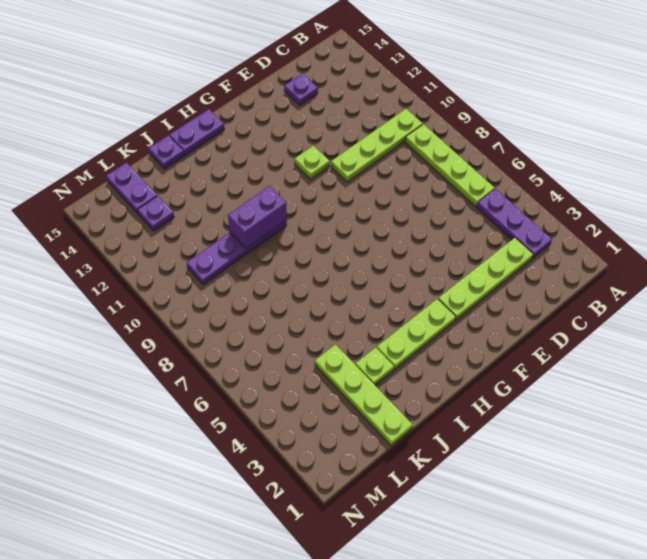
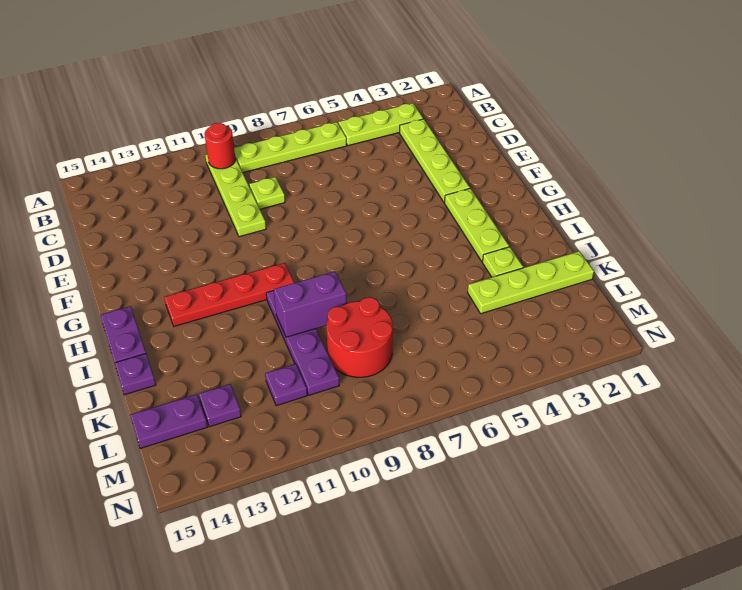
purple plate B3:B5 level 1 -> lime plate B3:B5 level 1
none -> red round brick B10 level 2
purple plate D14 level 1 -> purple plate L11 level 1
lime plate F11 level 1 -> lime plate D9 level 1
none -> red plate H10:H13 level 1
purple brick I10:J10 level 2 -> purple brick J9:J10 level 2
none -> red round brick K8:L9 level 1

